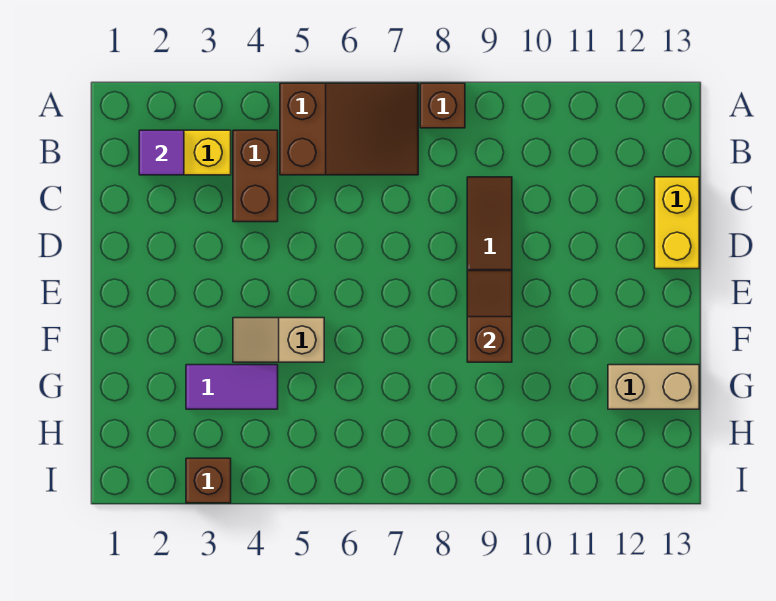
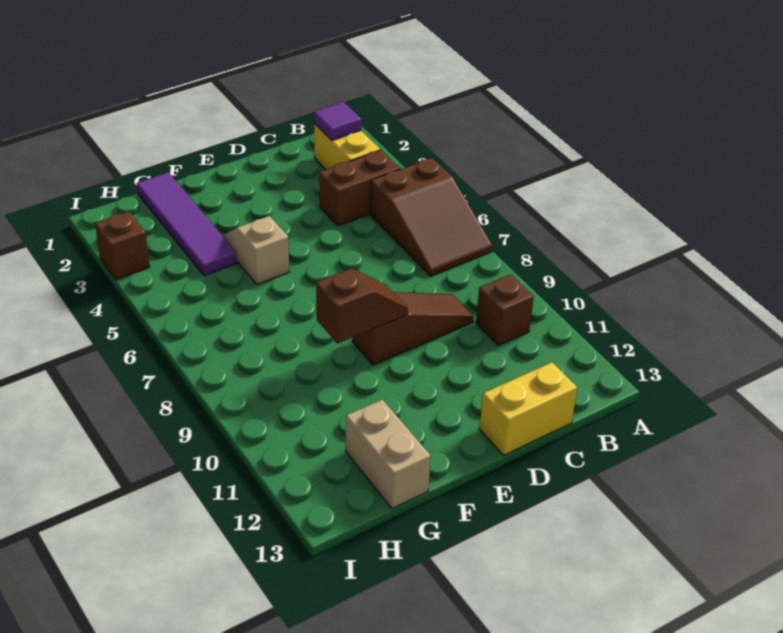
brown brick A8 level 1 -> brown brick B10 level 1
purple tile G3:G4 level 1 -> purple tile G1:G4 level 1

